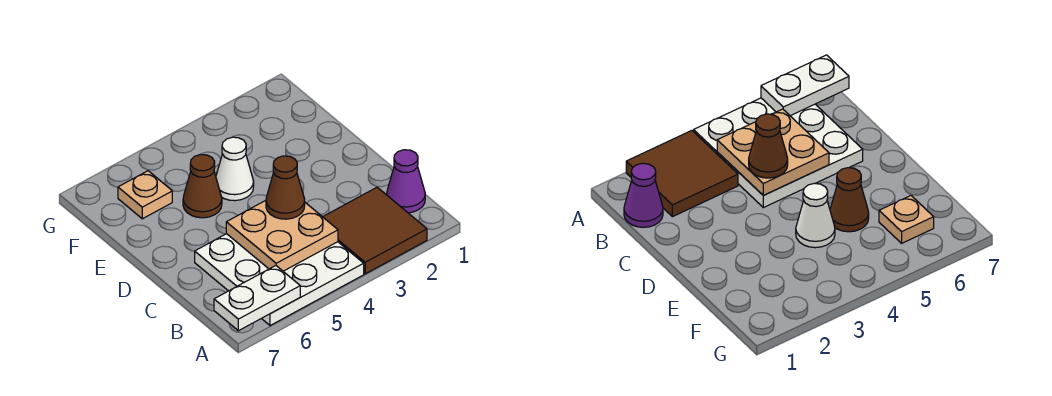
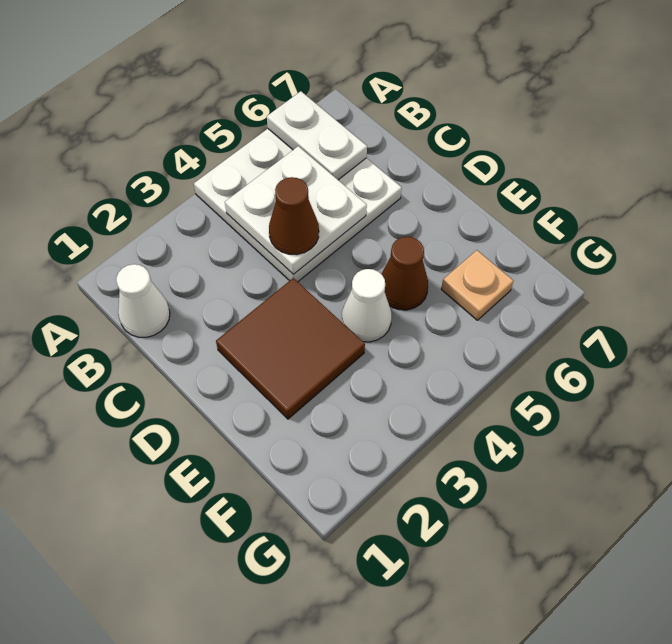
brown tile A2:B3 level 1 -> brown tile D2:E3 level 1
white plate A6:A7 level 2 -> white plate A6:B6 level 2
purple cone B1 level 1 -> white cone B1 level 1
tan plate B4:C5 level 2 -> white plate B4:C5 level 2

